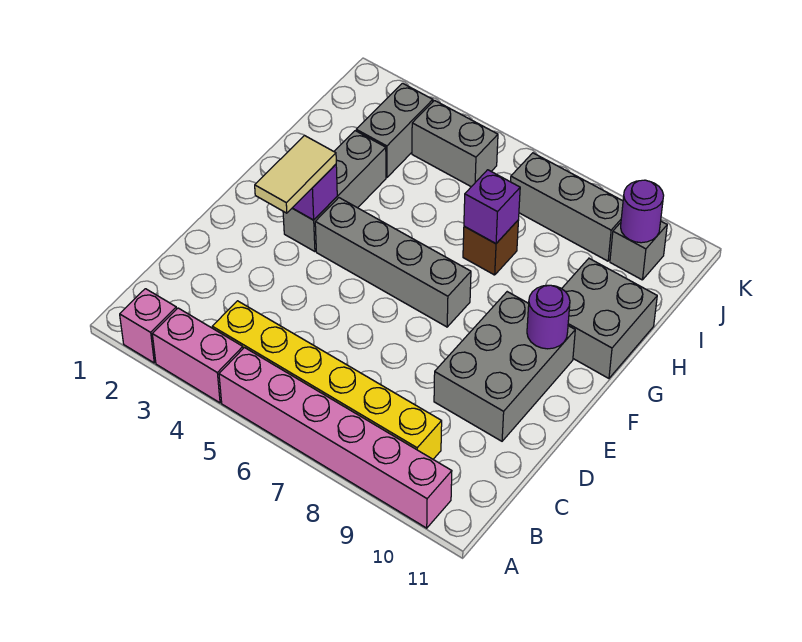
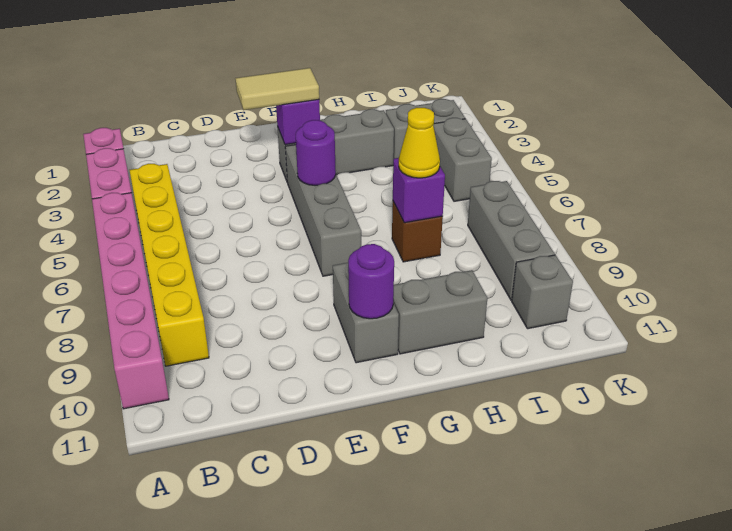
grey brick D9:F10 level 1 -> grey brick F9:F10 level 1
grey brick G10:H11 level 1 -> grey brick G10:H10 level 1
none -> yellow cone H7 level 3
purple round brick J10 level 2 -> purple round brick F5 level 2

